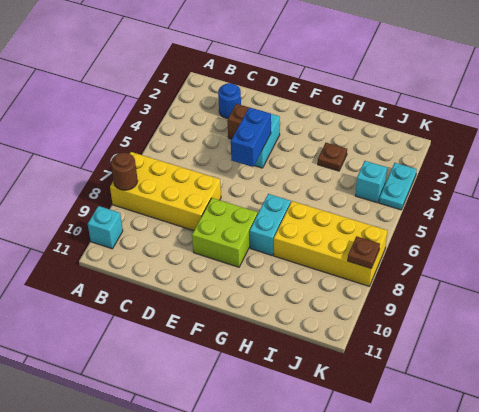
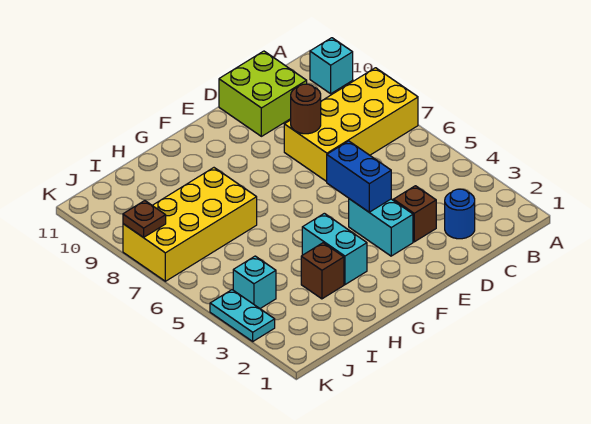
brown round brick A8 level 2 -> brown round brick D8 level 2
lime brick E8:F9 level 1 -> lime brick C10:D11 level 1
cyan brick G7:G8 level 1 -> cyan brick G3:G4 level 1
brown plate H3 level 1 -> brown brick H3 level 1

